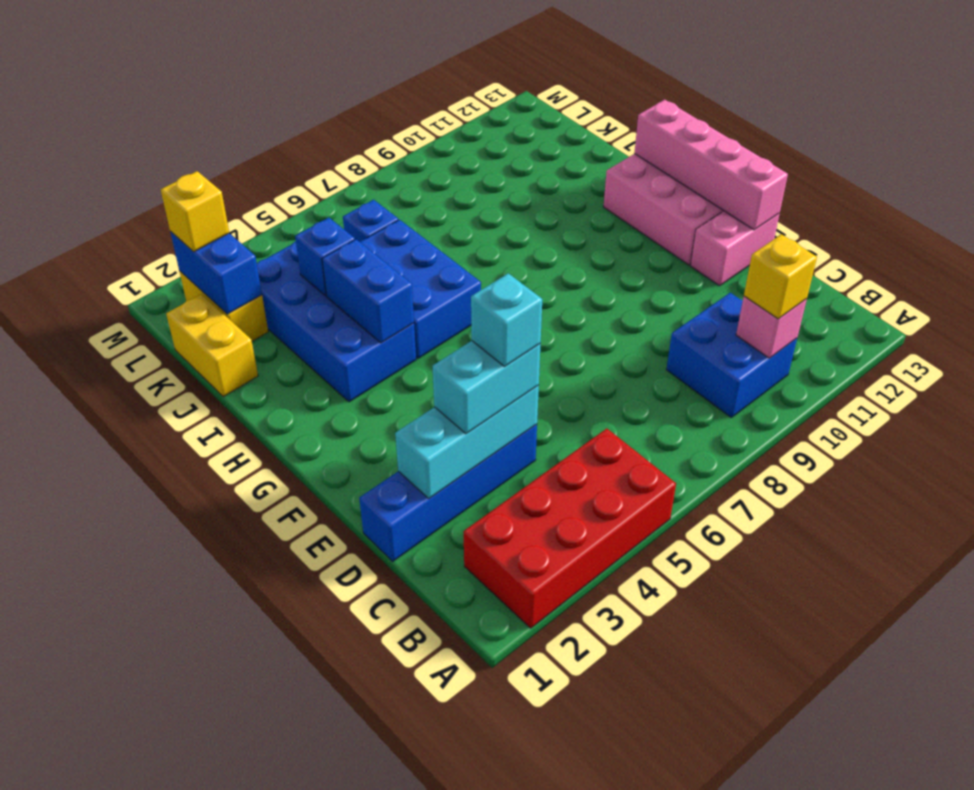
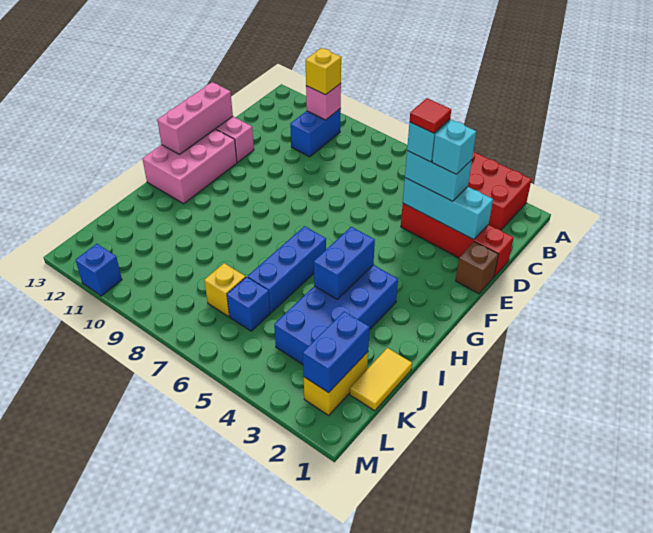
blue brick B9:C10 level 1 -> blue brick B10:C10 level 1
blue brick D1:D4 level 1 -> red brick D1:D4 level 1
none -> cyan brick D3 level 4
none -> red tile D4 level 5
none -> brown brick E1 level 1
pink brick E13:H13 level 2 -> pink brick E13:G13 level 2
blue brick H5:J6 level 1 -> blue brick H6:J6 level 1
yellow brick J1:K1 level 1 -> yellow tile J1:K1 level 1
blue brick J4 level 2 -> blue brick M11 level 1
yellow brick L2 level 3 -> yellow brick K7 level 1

